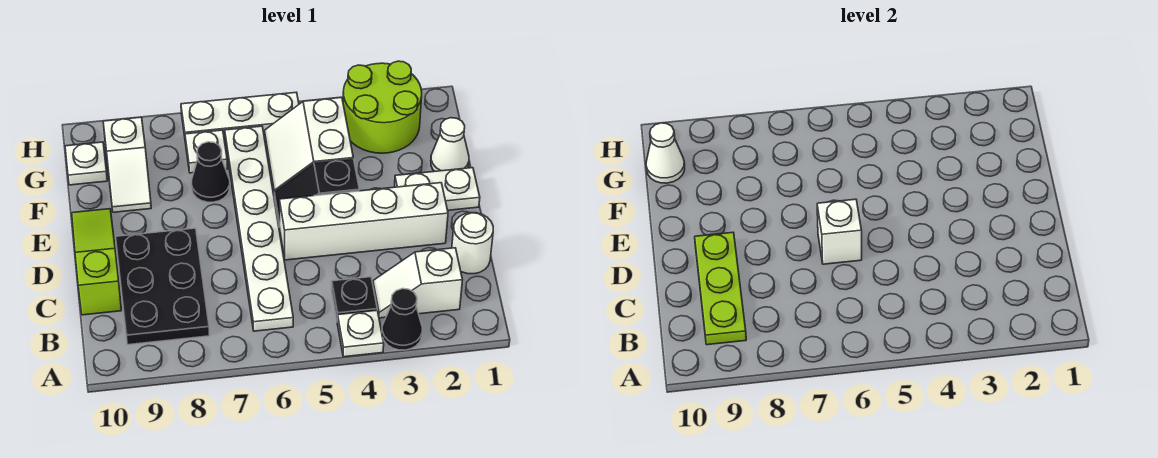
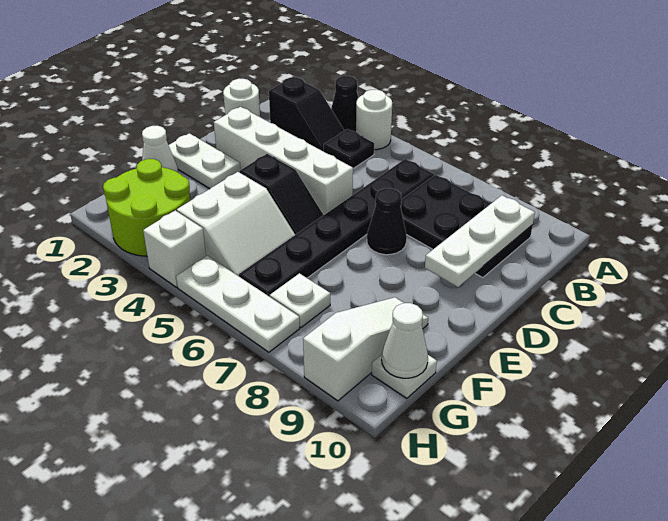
white plate A4 level 1 -> white round brick A4 level 1
white slope B2:B3 level 1 top 2 -> black slope B2:B3 level 1 top 2
white plate B6:G6 level 1 -> black plate B6:G6 level 1
black plate B8:D9 level 1 -> black plate B7:C9 level 1
lime plate B9:D9 level 2 -> white plate B9:D9 level 2
lime slope C10:E10 level 1 top C -> none
white brick D6 level 2 -> white brick H4 level 1
black cone F7 level 1 -> black cone D7 level 1
white slope F9:G9 level 1 top G -> white slope F9:H9 level 1 top H

